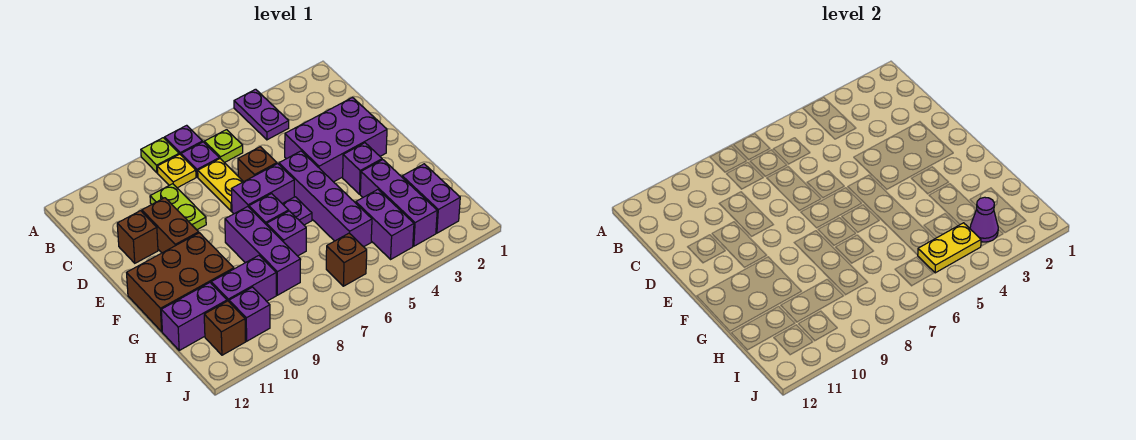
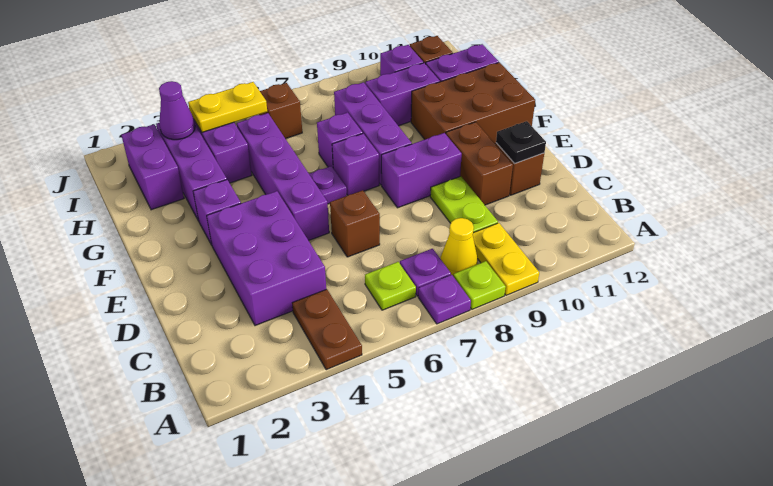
purple plate A4:B4 level 1 -> brown plate A4:B4 level 1
yellow plate B8 level 1 -> yellow cone B8 level 1
yellow plate C7:D7 level 1 -> yellow plate A9:B9 level 1
purple brick D2:E4 level 1 -> purple brick C3:E4 level 1
none -> black plate D11 level 2
purple brick E6:E7 level 1 -> purple brick E8:E9 level 1

